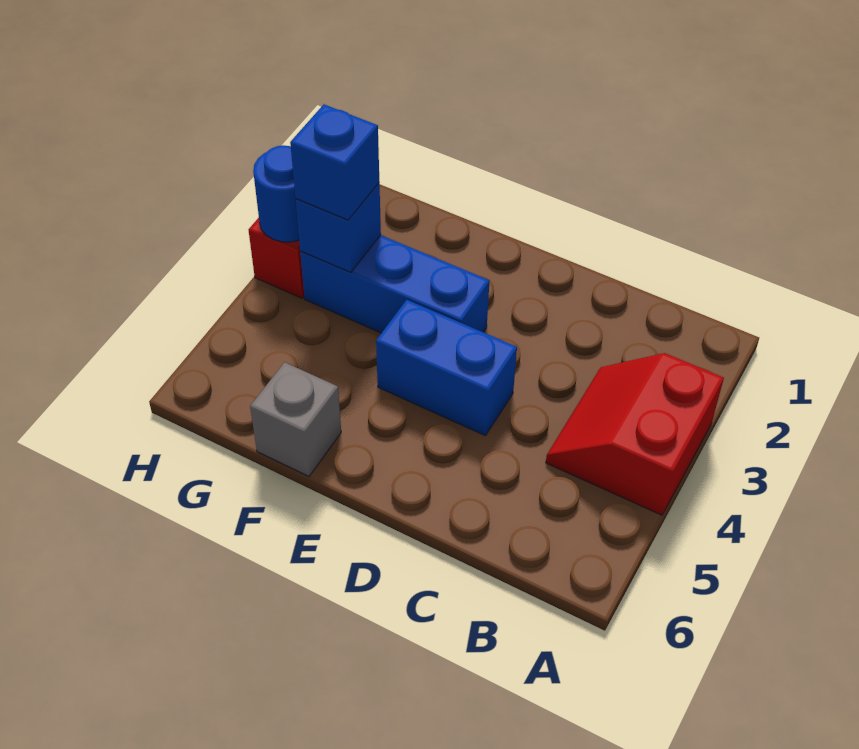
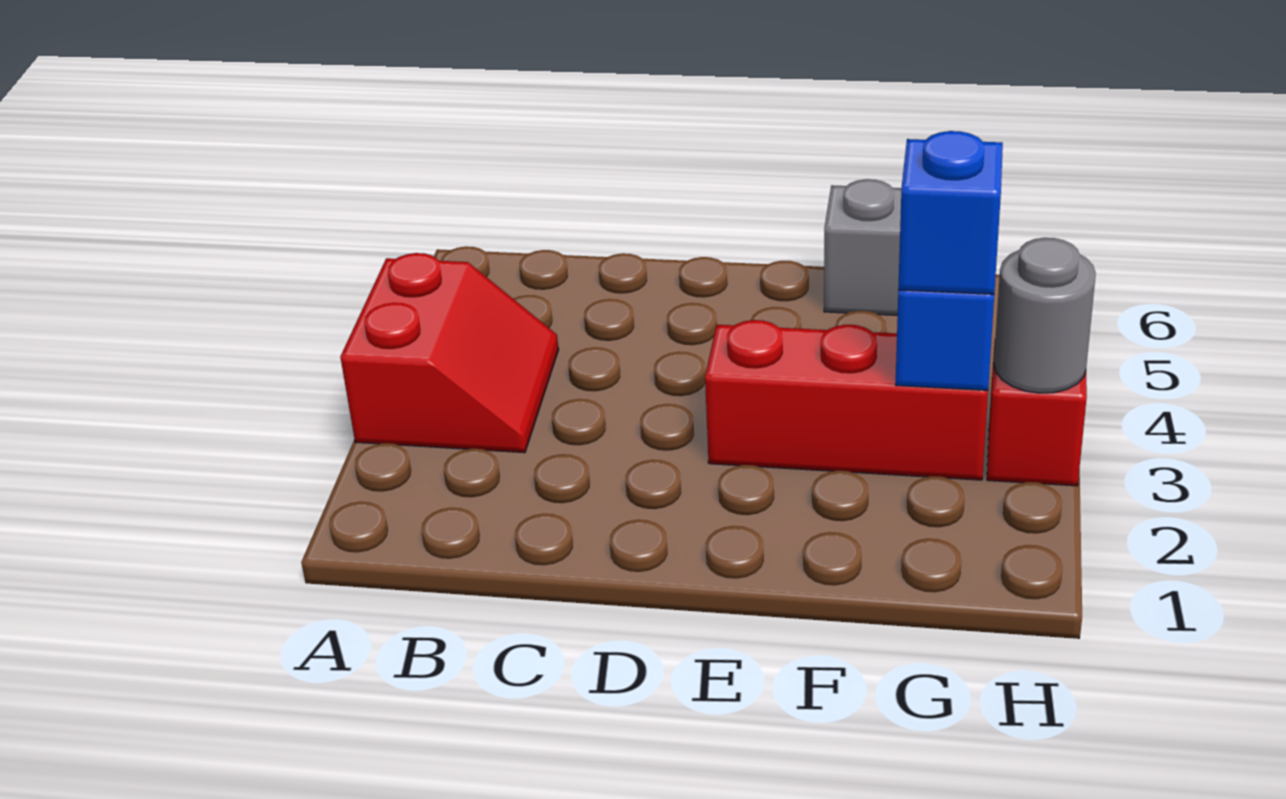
blue brick D4:E4 level 1 -> none
blue brick E3:G3 level 1 -> red brick E3:G3 level 1
blue round brick H3 level 2 -> grey round brick H3 level 2

